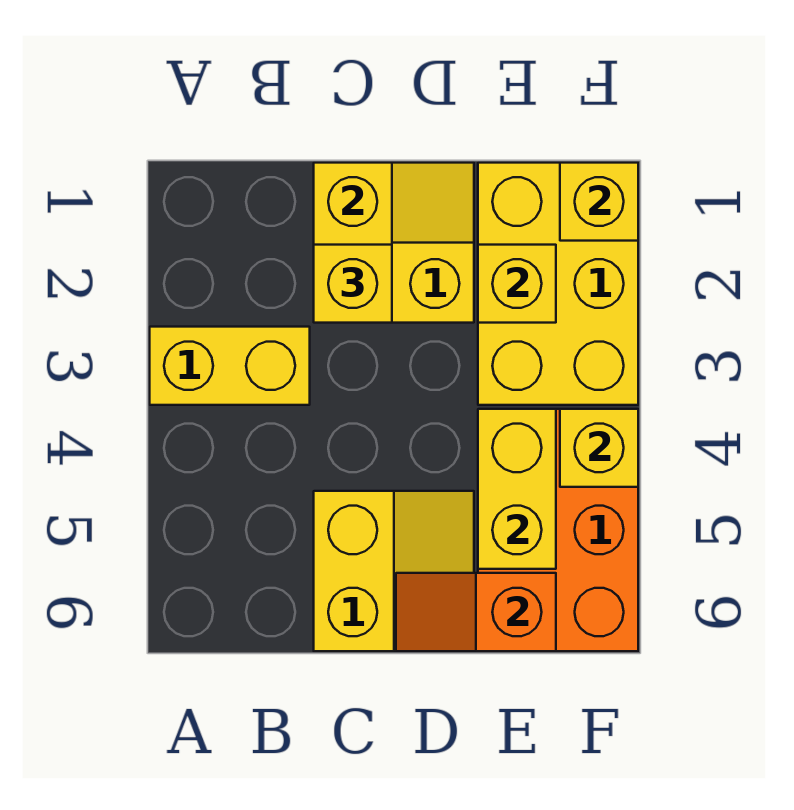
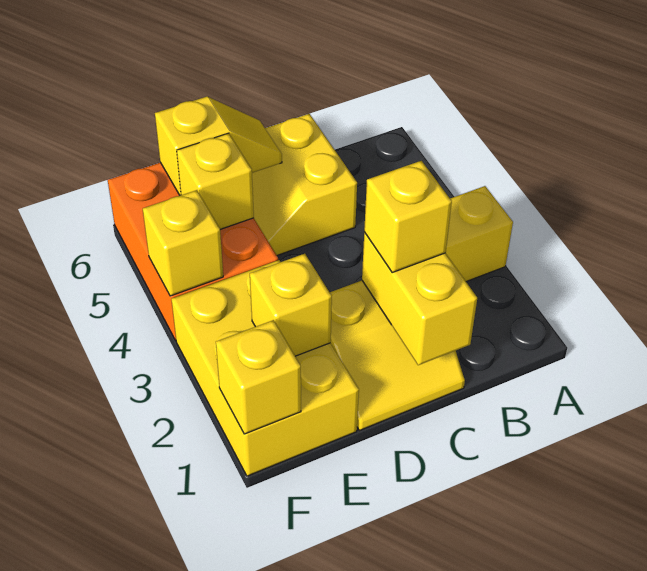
orange slope D6:E6 level 2 top E -> yellow slope D6:E6 level 2 top E
yellow brick E4:E5 level 2 -> yellow brick E5 level 2

